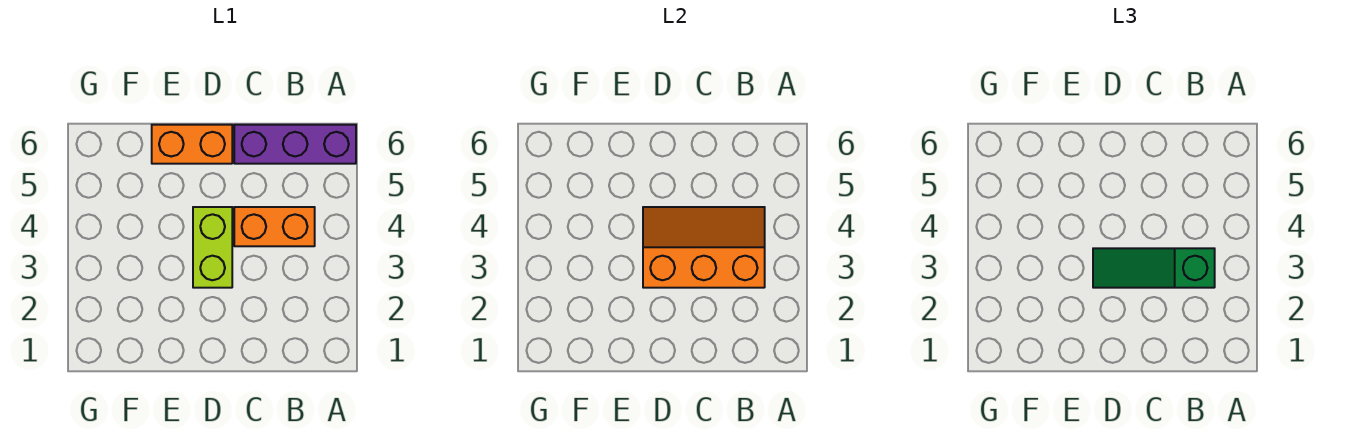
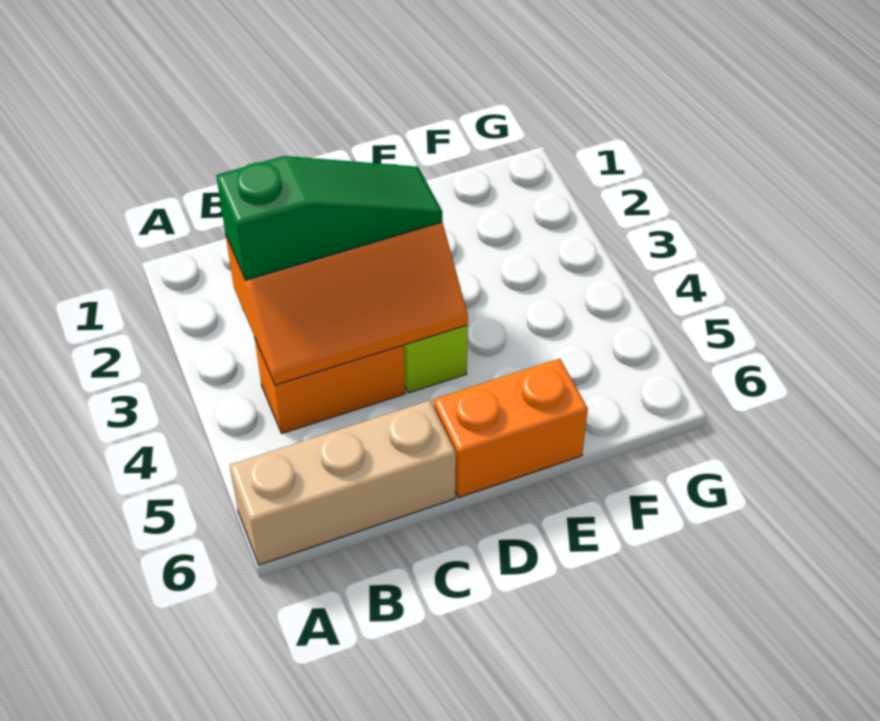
purple brick A6:C6 level 1 -> tan brick A6:C6 level 1

